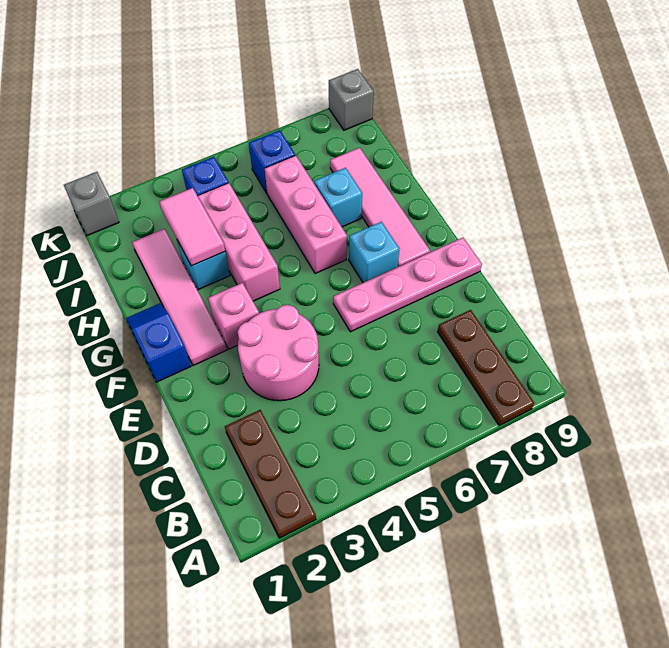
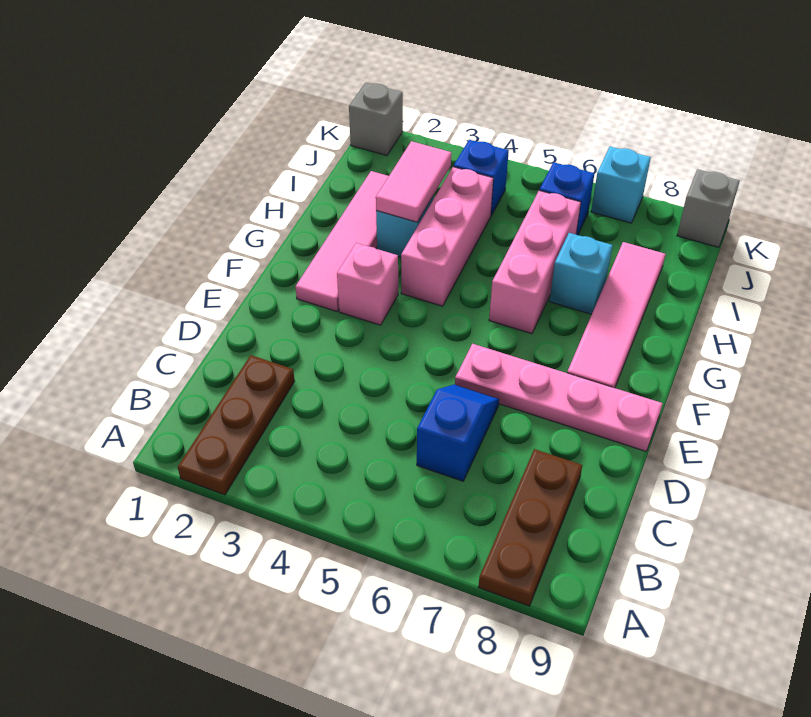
pink round brick D3:E4 level 1 -> none
blue slope F1:G1 level 1 top F -> blue slope C6:D6 level 1 top C
cyan brick F7 level 1 -> cyan brick K7 level 1

